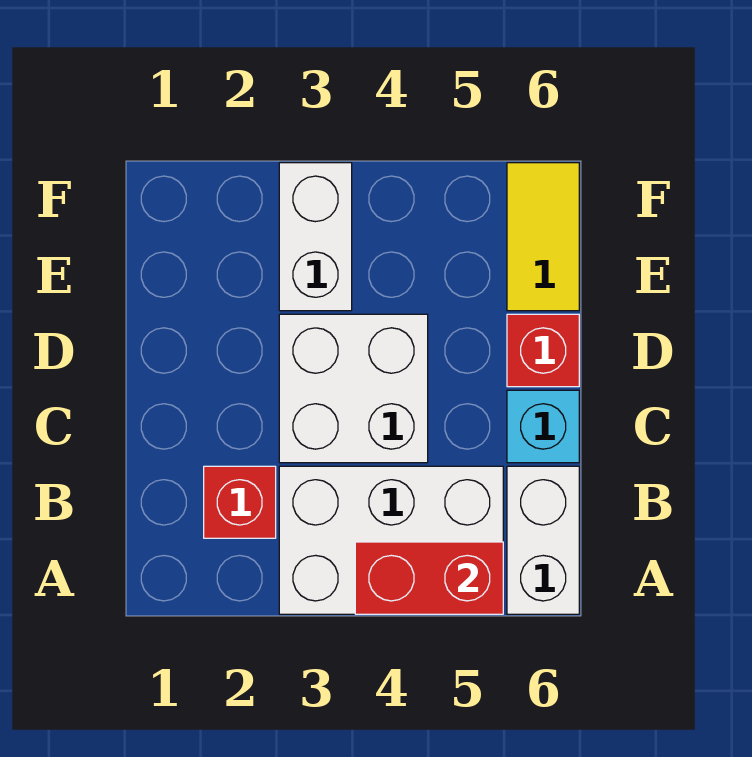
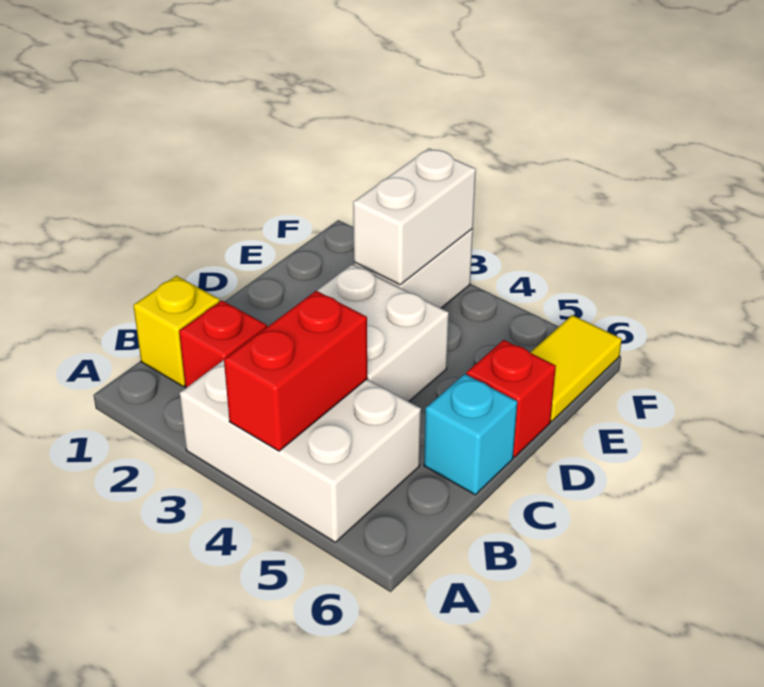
red brick A4:A5 level 2 -> red brick A4:B4 level 2
white brick A6:B6 level 1 -> white brick E3:F3 level 2
none -> yellow brick B1 level 1

